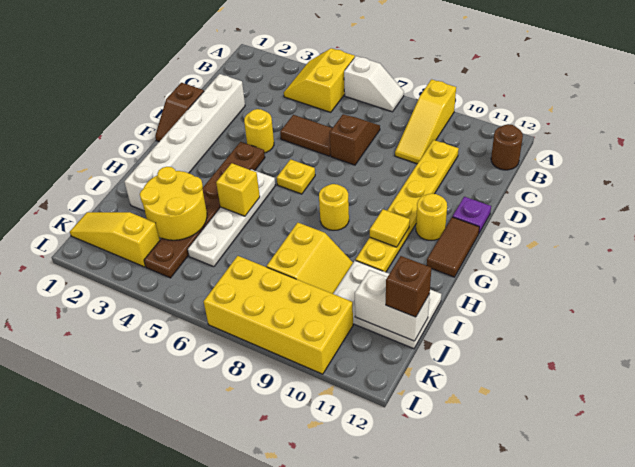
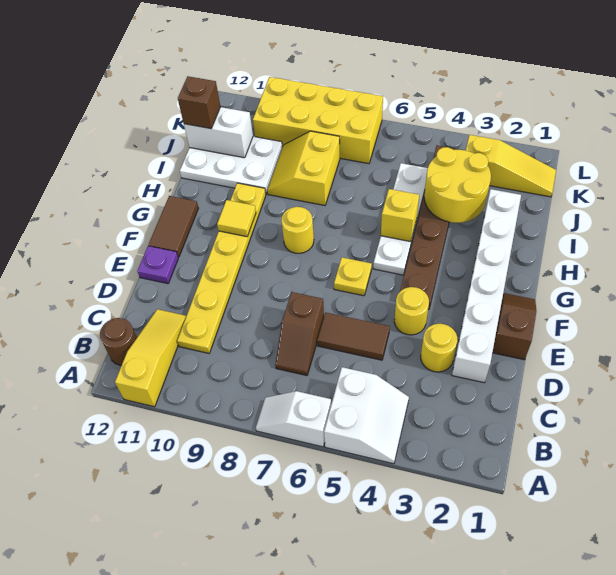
yellow slope A4:B5 level 1 top 5 -> white slope A4:B5 level 1 top 5
yellow slope A9:C9 level 1 top A -> yellow slope A11:C11 level 1 top A
yellow round brick F11 level 1 -> yellow round brick D3 level 1

